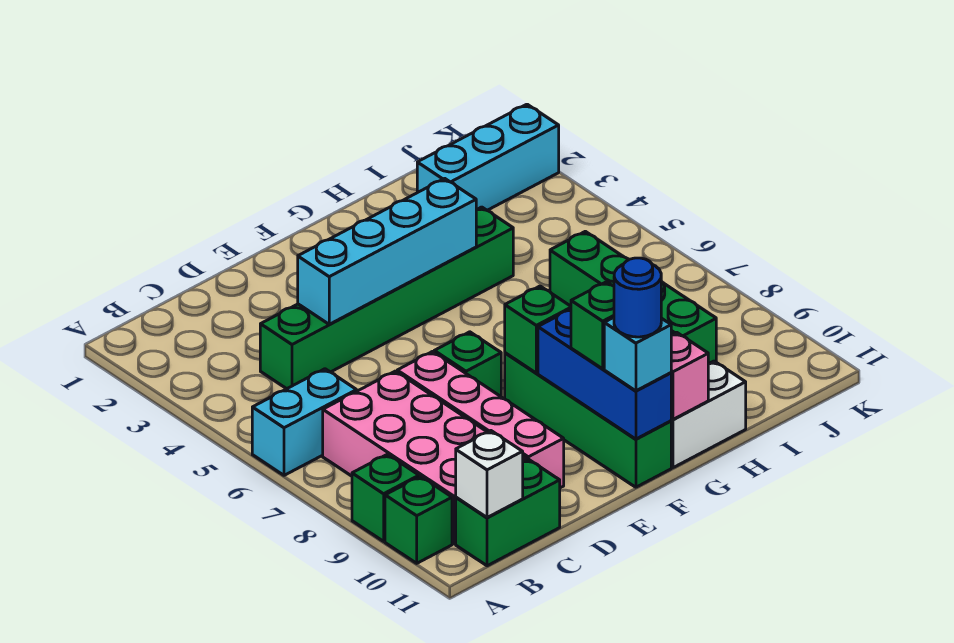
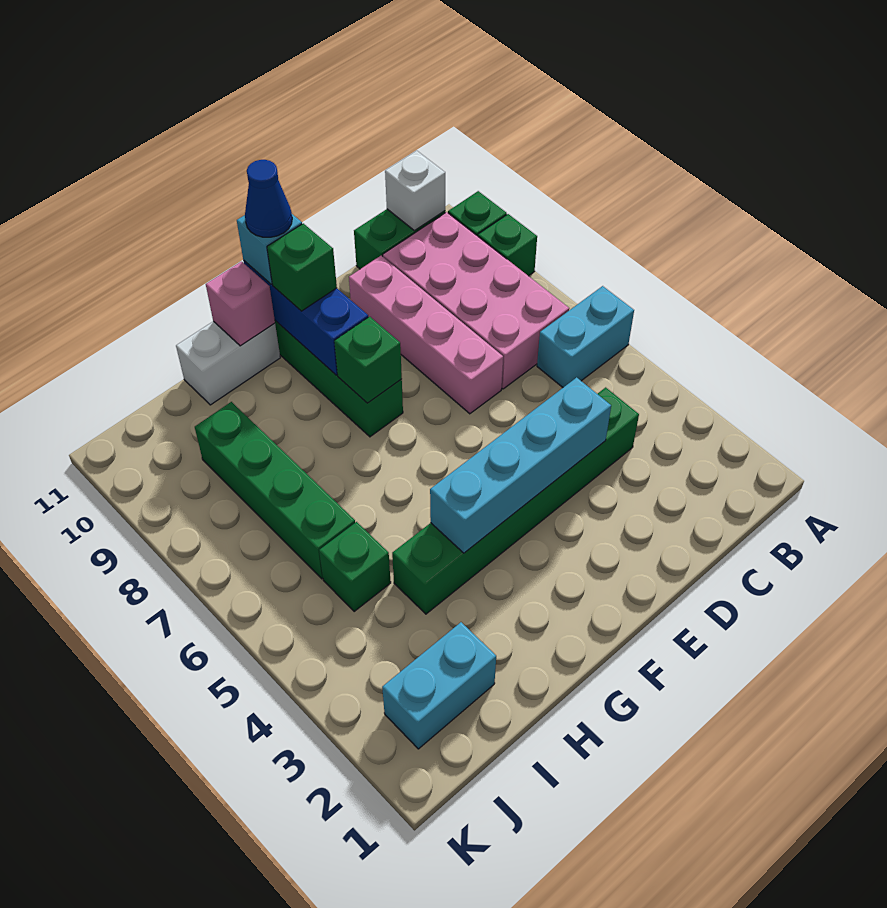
green brick E7 level 1 -> green brick I5 level 1
blue round brick F11 level 4 -> blue cone F11 level 4
cyan brick I2:K2 level 1 -> cyan brick I2:J2 level 1

